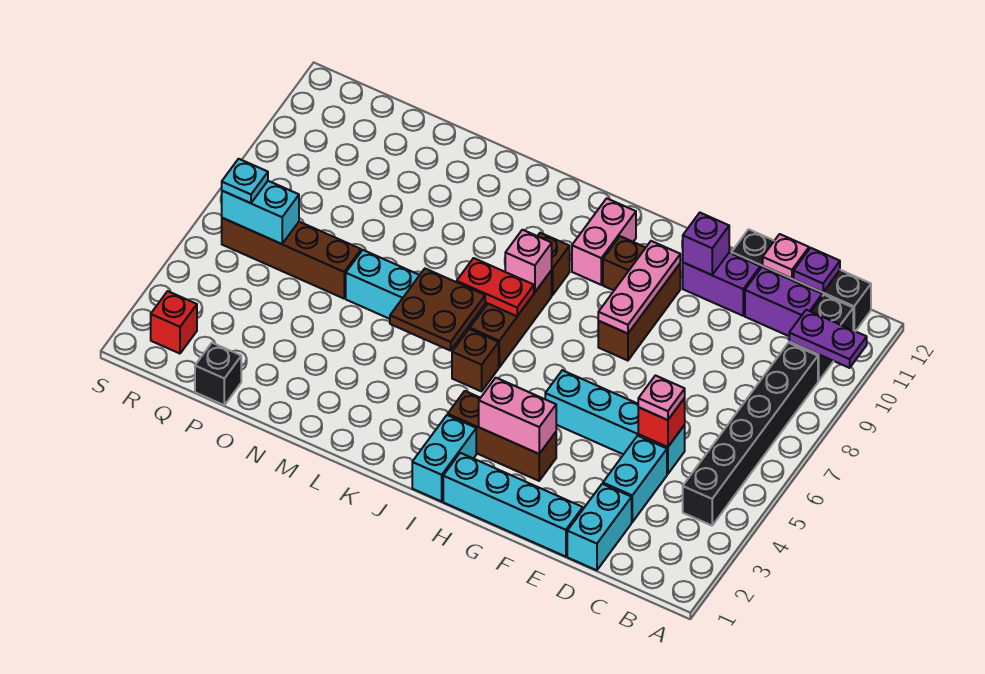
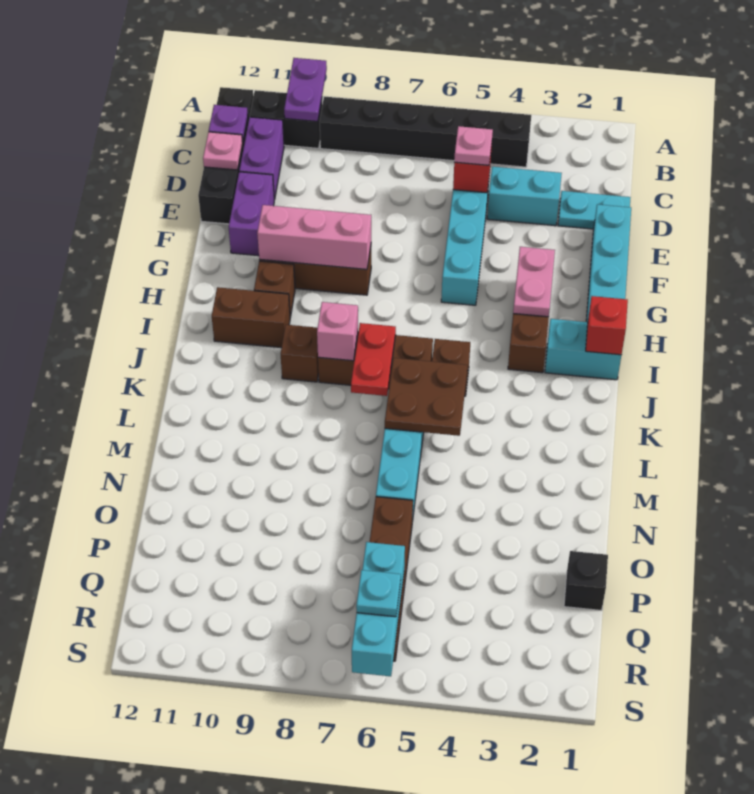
cyan brick D1:D2 level 1 -> cyan plate D1:D2 level 1
purple brick F11 level 2 -> none
pink brick G3:H3 level 2 -> pink plate G3:H3 level 2
pink plate G8:G10 level 2 -> pink brick G8:G10 level 2
pink brick I10:I11 level 1 -> brown brick I10:I11 level 1
cyan brick Q6:R6 level 2 -> cyan brick Q6:S6 level 2
red brick R2 level 1 -> red brick I1 level 2

